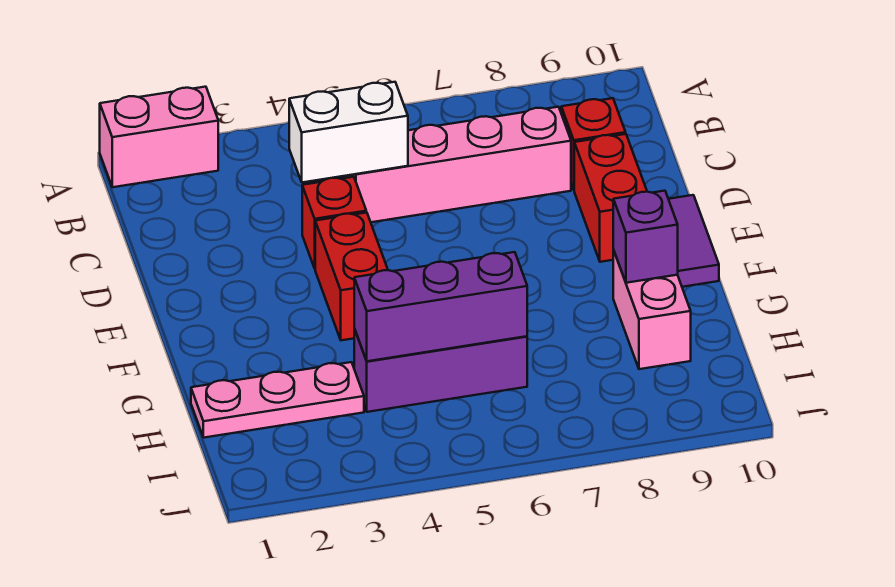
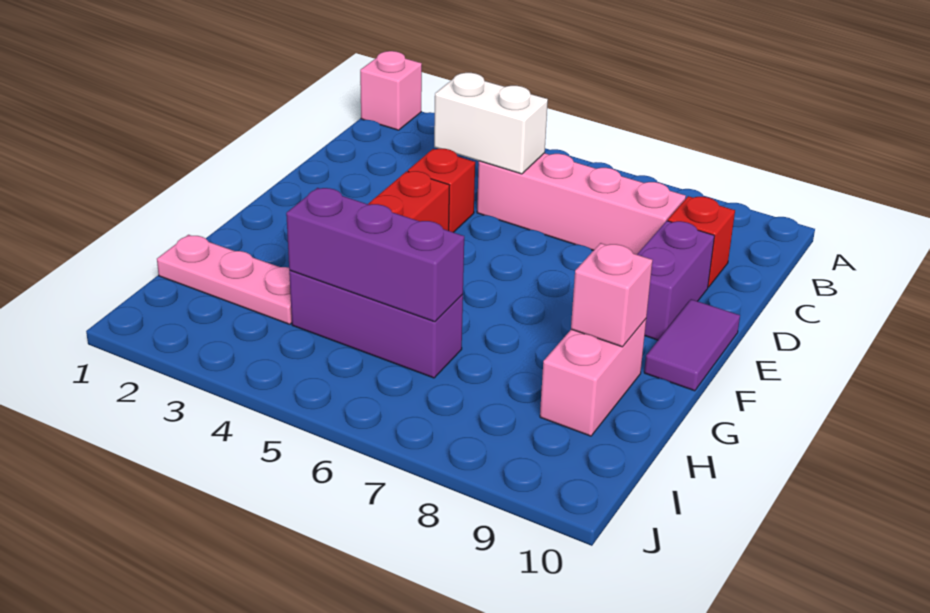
pink brick A1:A2 level 1 -> pink brick A1 level 1
red brick D9:E9 level 1 -> purple brick D9:E9 level 1
purple brick G9 level 2 -> pink brick G9 level 2

